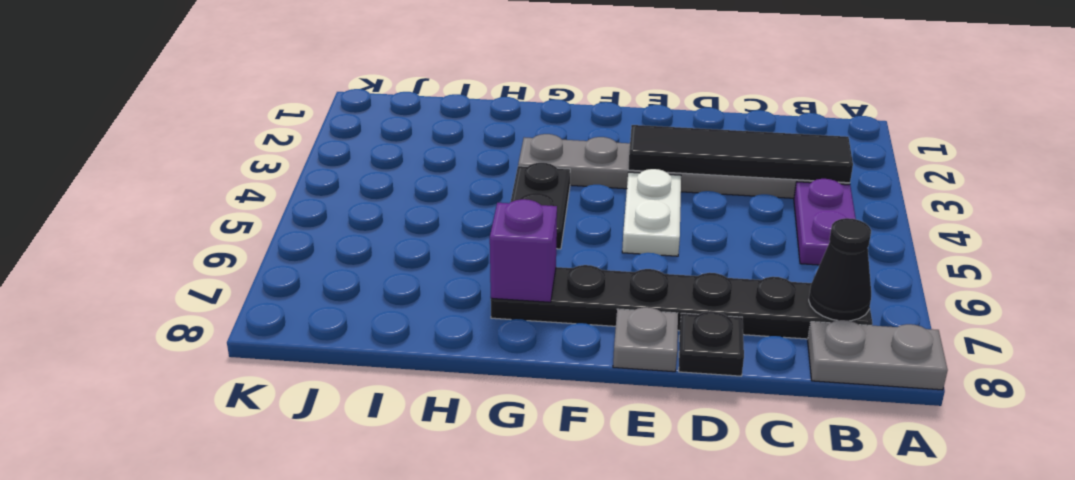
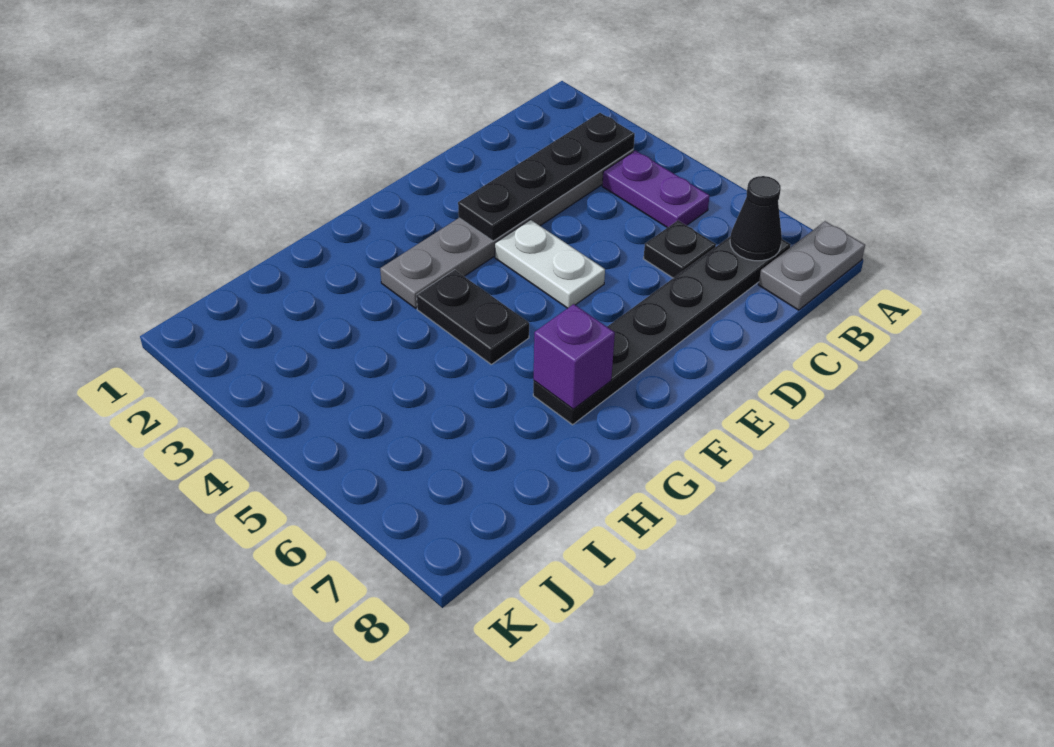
black tile B3:E3 level 2 -> black plate B3:E3 level 2
black plate D8 level 1 -> black plate C6 level 1
grey plate E8 level 1 -> none

